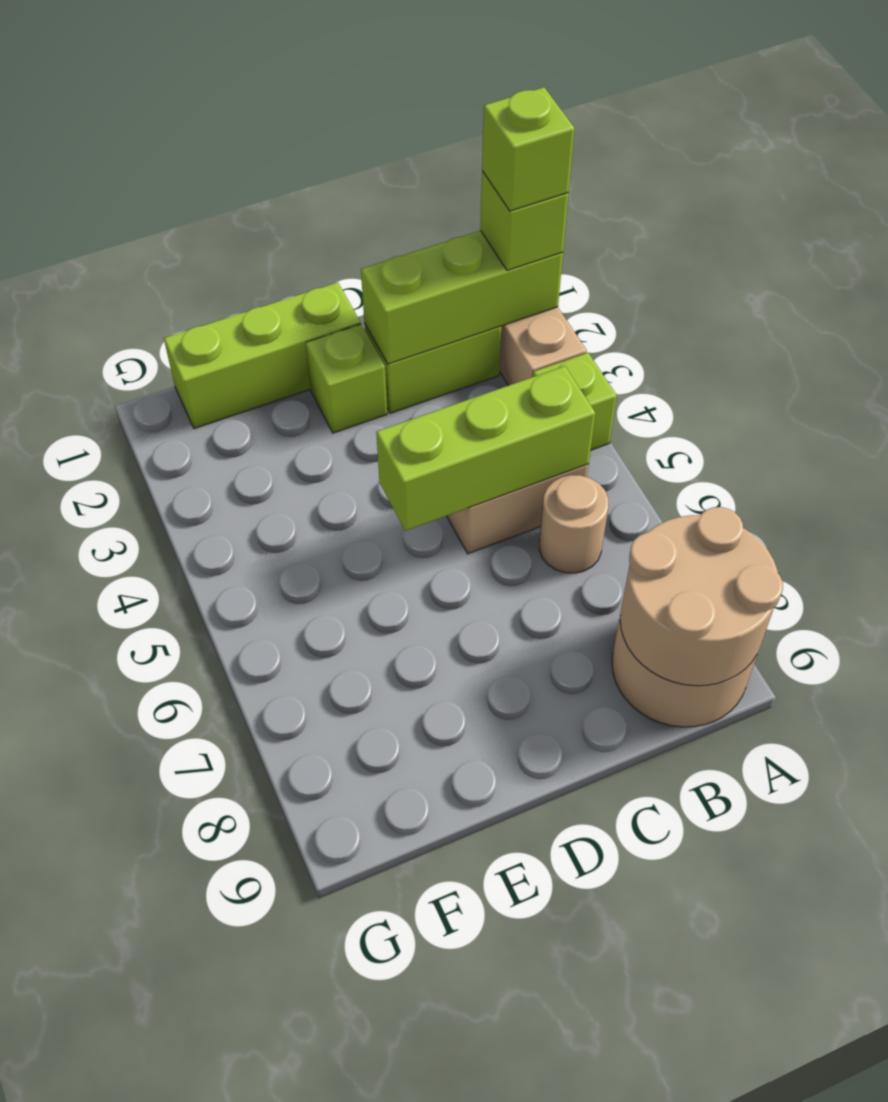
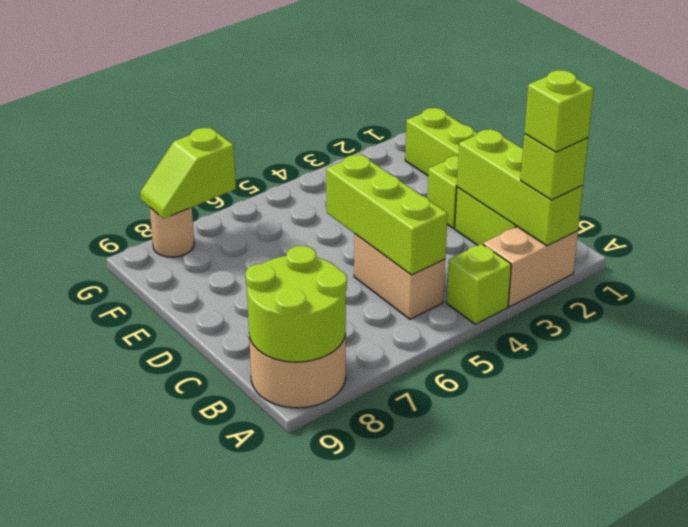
tan round brick A8:B9 level 2 -> lime round brick A8:B9 level 2
tan round brick B6 level 1 -> tan round brick G8 level 1
none -> lime slope G7:G8 level 2 top 7

